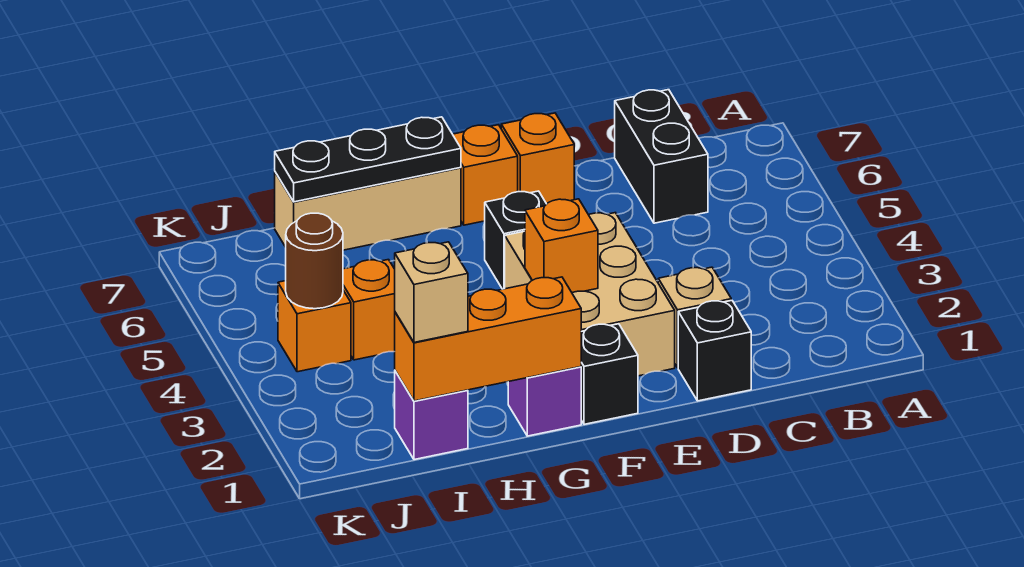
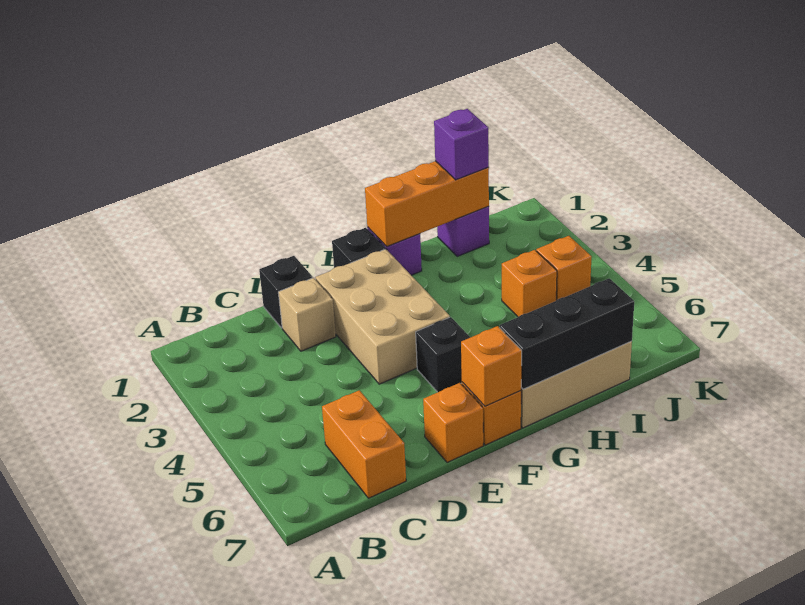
black brick C6:C7 level 1 -> orange brick C6:C7 level 1
orange brick F3 level 2 -> orange brick F7 level 2
black plate G7:I7 level 2 -> black brick G7:I7 level 2
tan brick I1 level 3 -> purple brick I1 level 3
brown round brick J4 level 2 -> none

